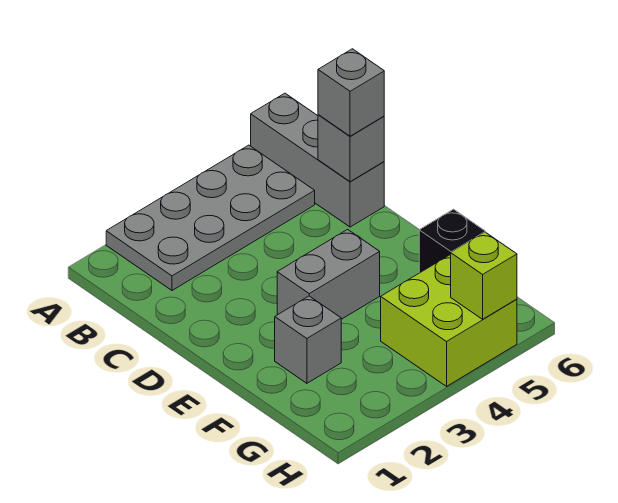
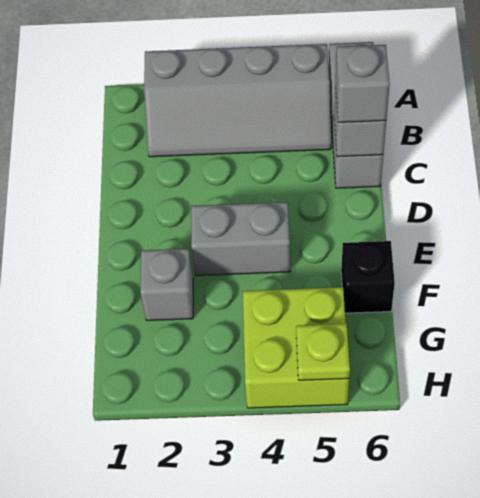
grey plate A2:B5 level 1 -> grey slope A2:B5 level 1 top A
lime brick H5 level 2 -> lime plate H5 level 2

